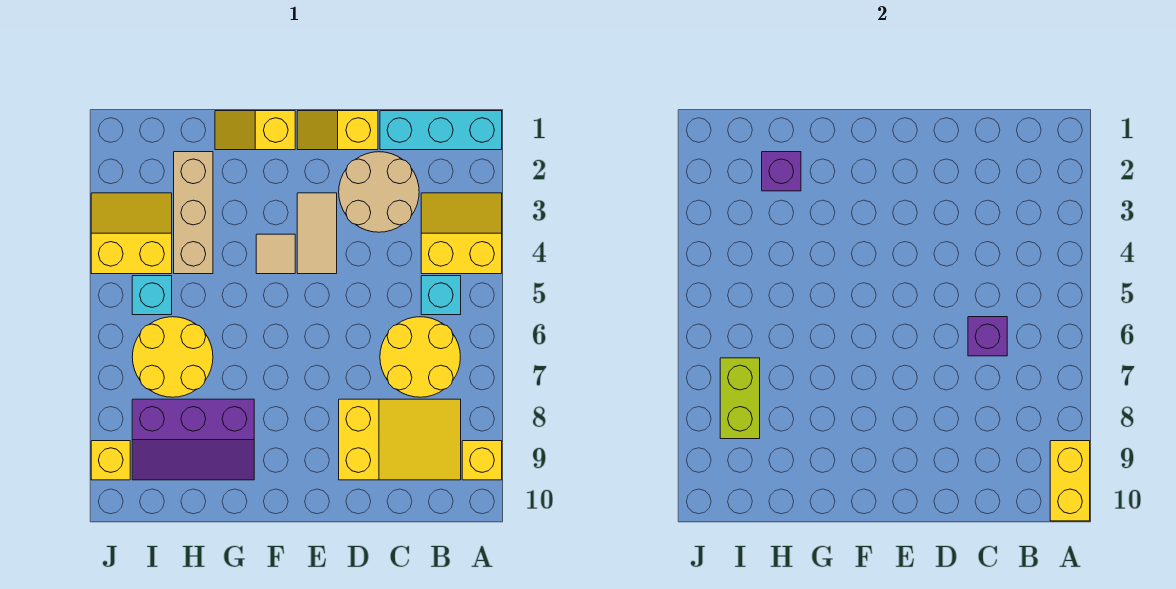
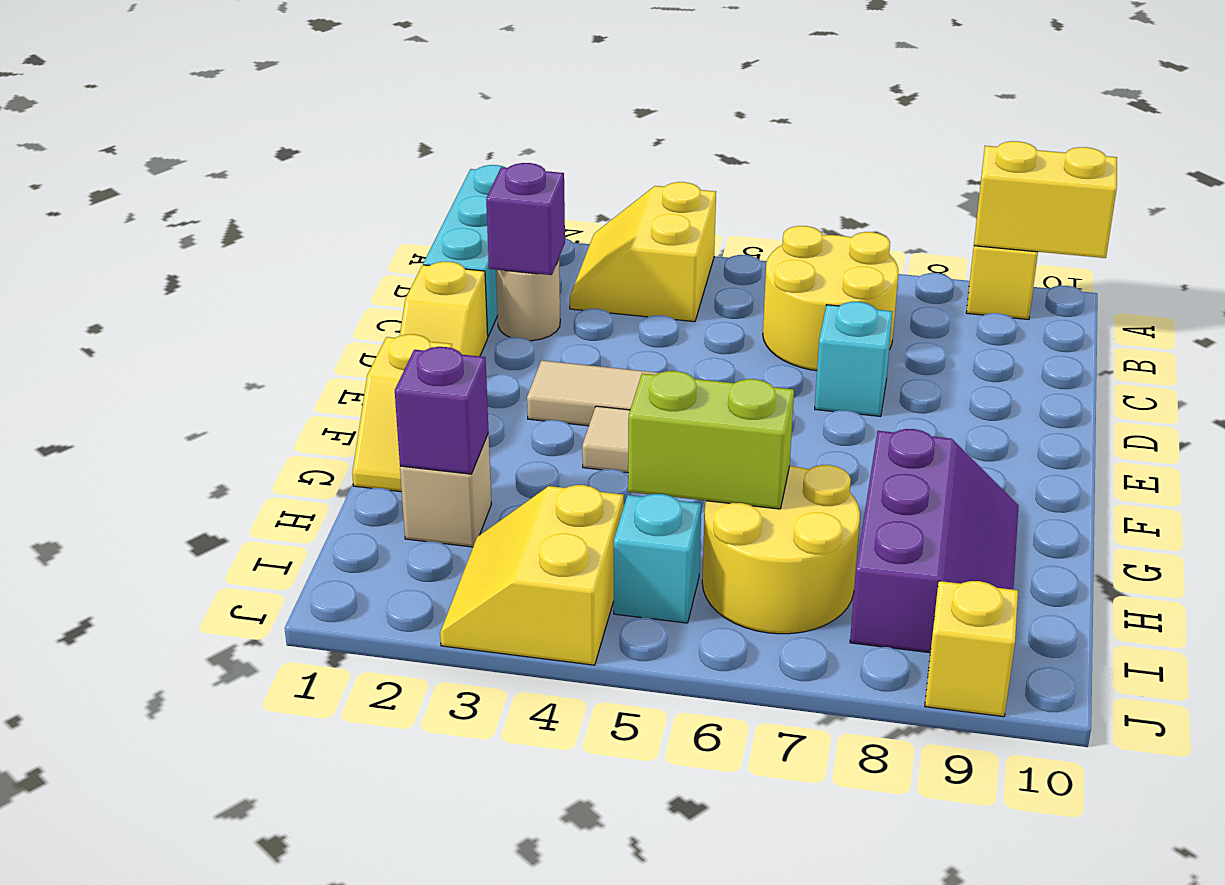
cyan brick B5 level 1 -> cyan brick D7 level 1
yellow slope B8:D9 level 1 top D -> none
tan round brick C2:D3 level 1 -> tan round brick C2 level 1
purple brick C6 level 2 -> purple brick C2 level 2
tan brick H2:H4 level 1 -> tan brick H2 level 1
lime brick I7:I8 level 2 -> lime brick H5:H6 level 2

